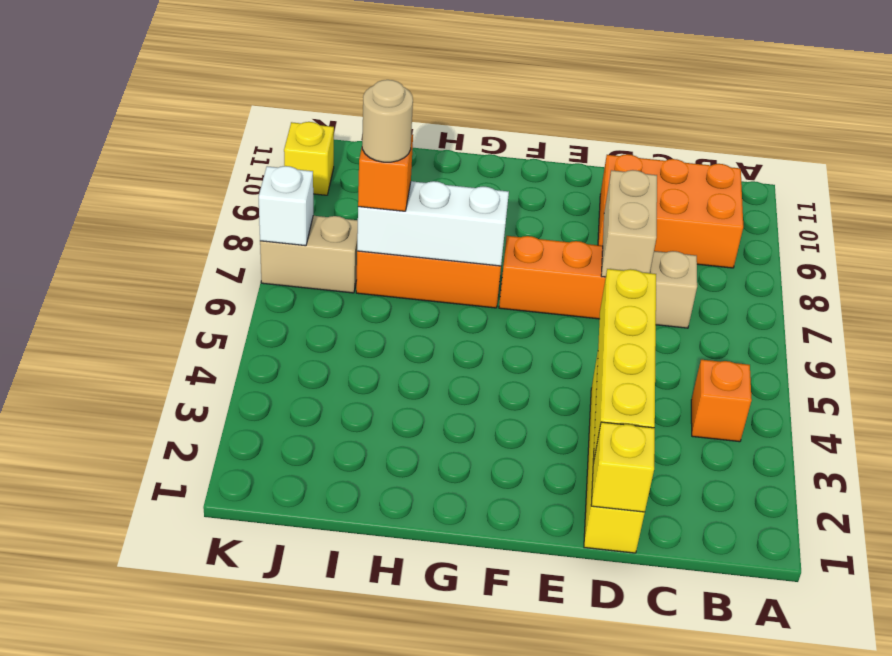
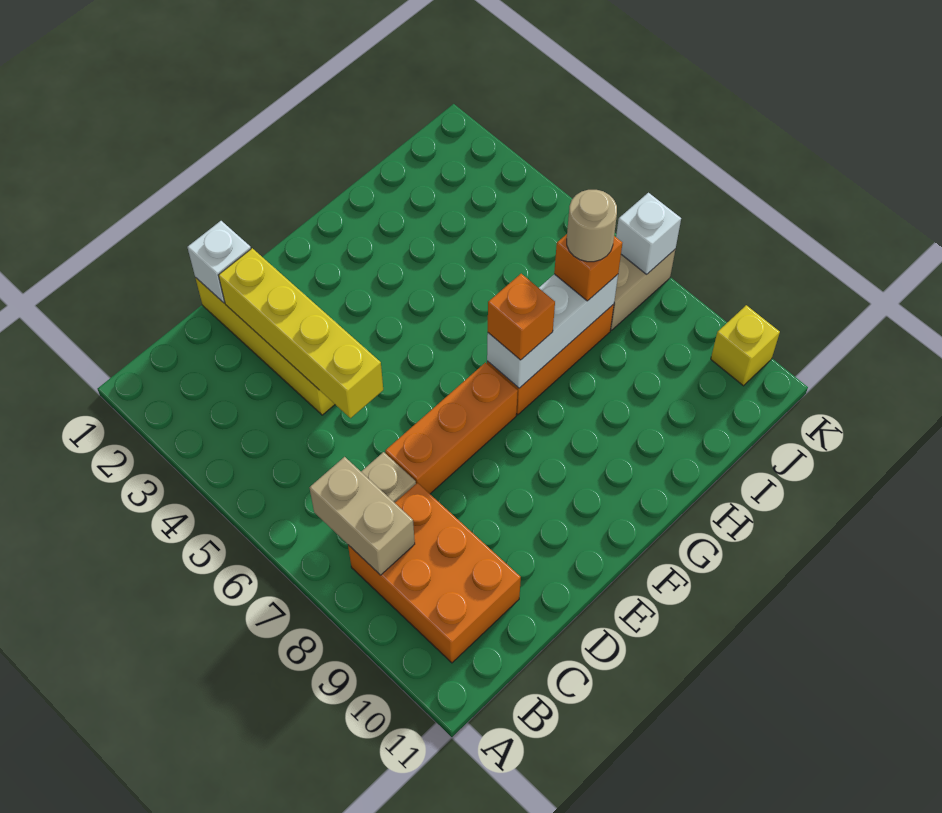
orange brick B4 level 1 -> orange brick G7 level 3
orange brick B9:D10 level 1 -> orange brick B8:C10 level 1
yellow brick D1 level 2 -> white brick D1 level 2
tan brick D7:D8 level 2 -> tan brick B7:B8 level 2

